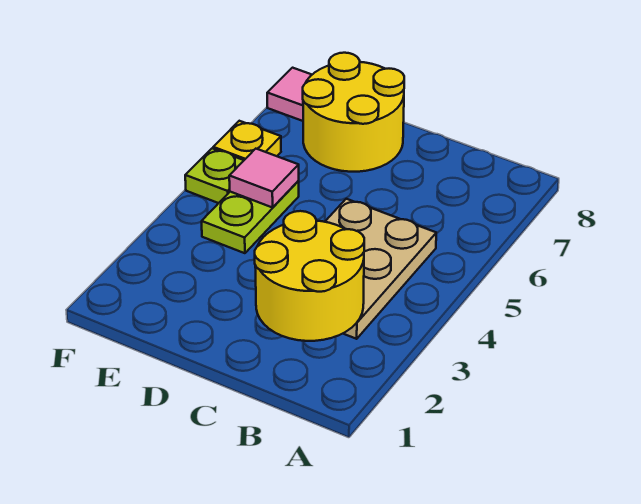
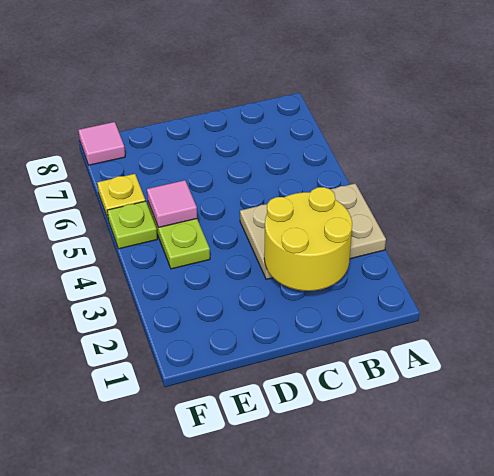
tan plate B3:C5 level 1 -> tan plate A3:C4 level 1
yellow round brick D7:E8 level 1 -> none

